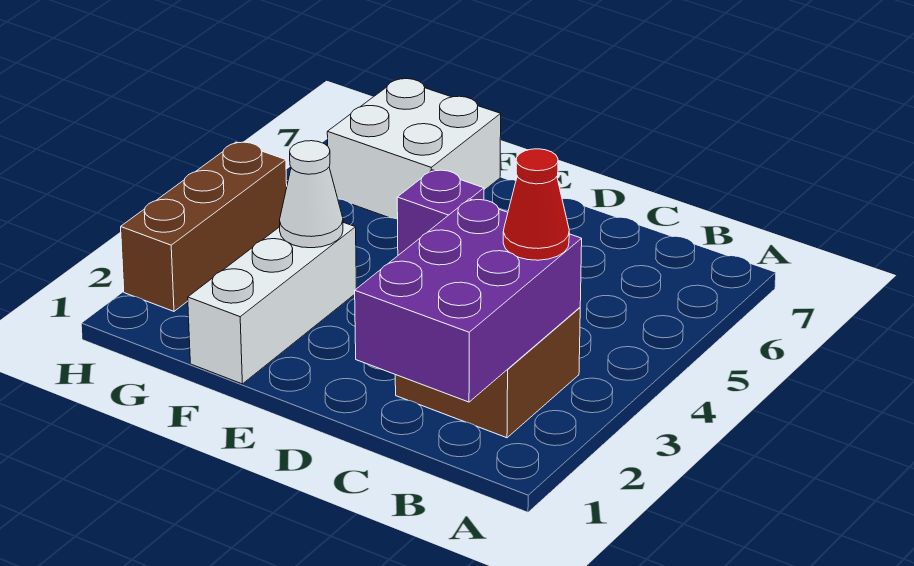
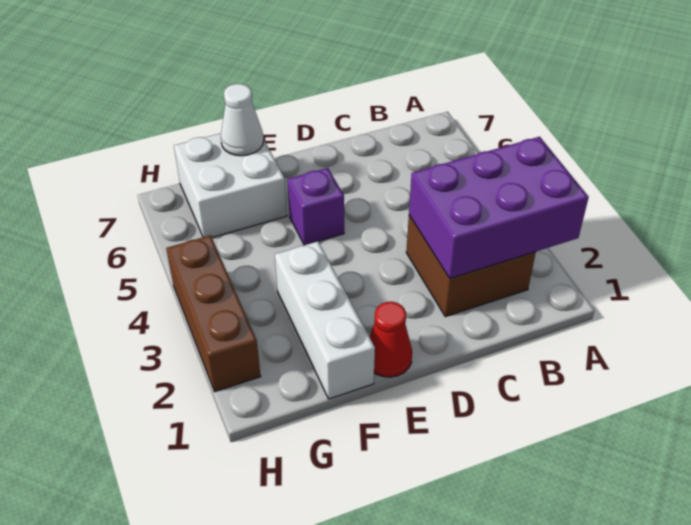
purple brick B1:C3 level 2 -> purple brick A2:C3 level 2
red cone B3 level 3 -> red cone E1 level 1
white cone F3 level 2 -> white cone F7 level 2

